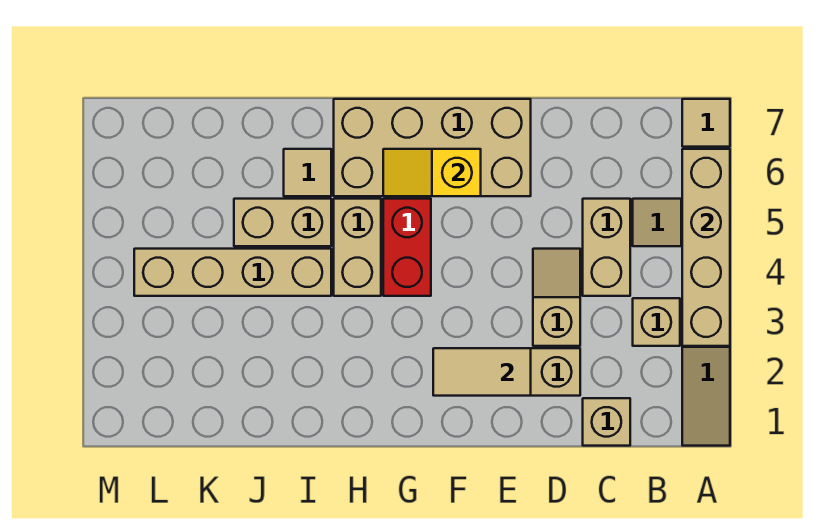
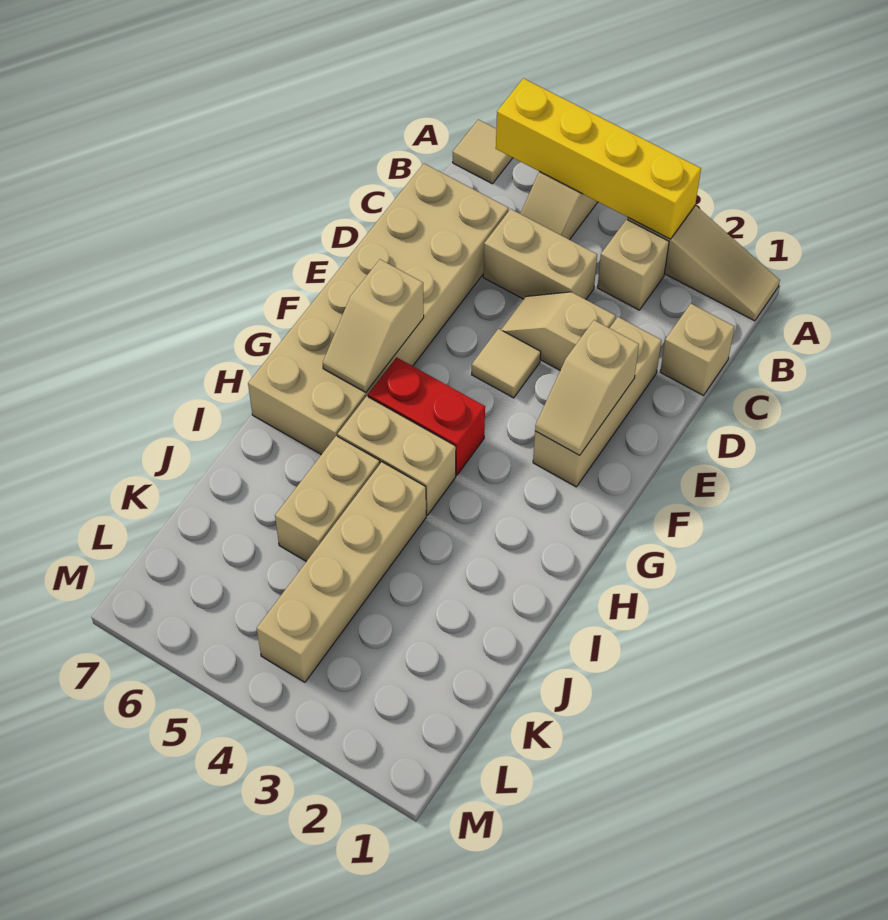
tan brick A3:A6 level 2 -> yellow brick A3:A6 level 2
tan tile E2:F2 level 2 -> tan slope E2:F2 level 2 top E
tan brick E6:H7 level 1 -> tan brick C6:H7 level 1
yellow slope F6:G6 level 2 top F -> tan slope F6:G6 level 2 top F
tan tile I6 level 1 -> tan tile E4 level 1

